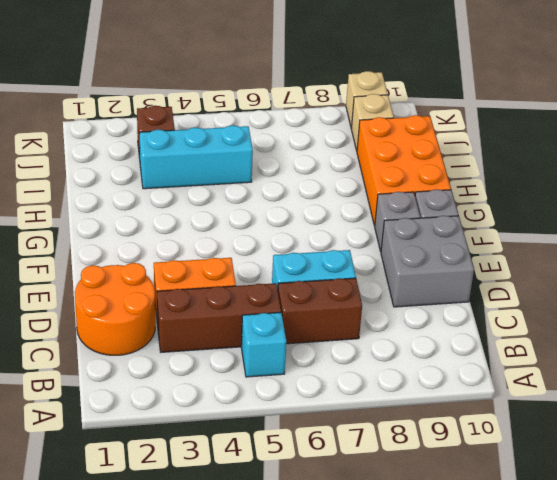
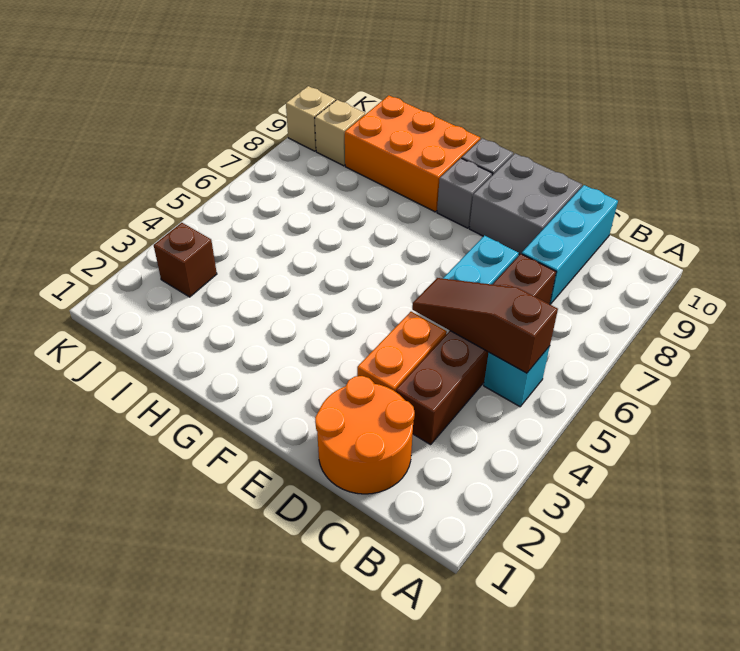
none -> brown slope B5:D5 level 2 top B
cyan brick I3:I5 level 1 -> cyan brick C8:C10 level 1

